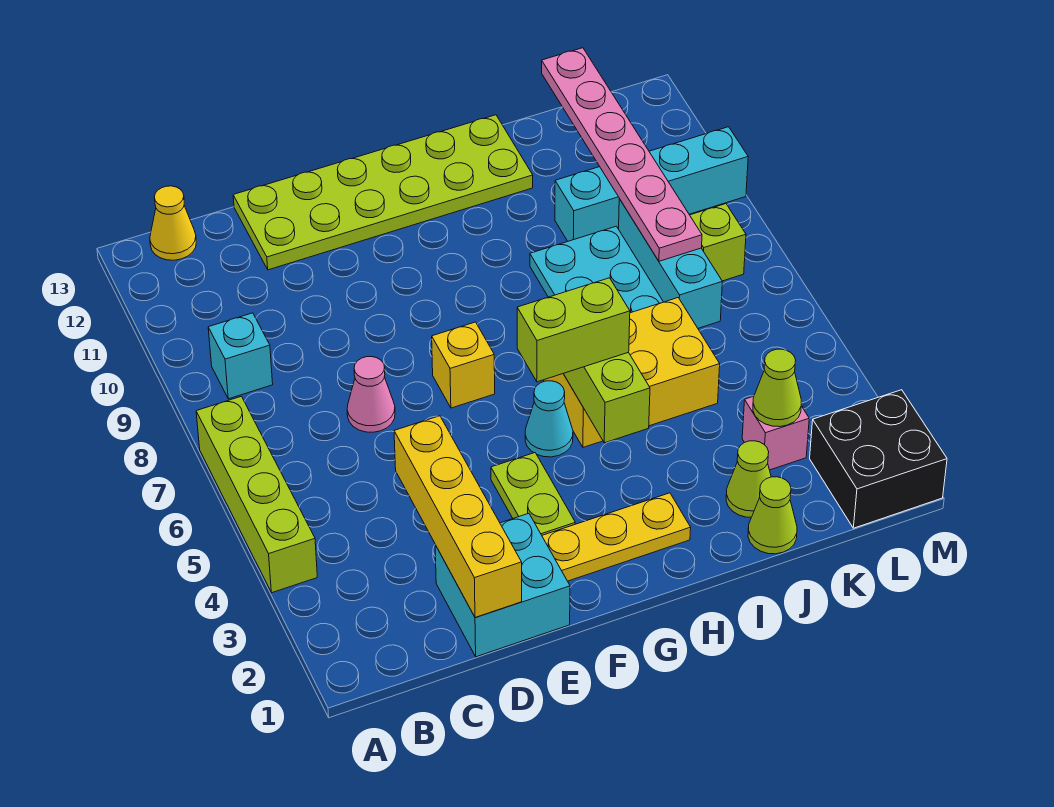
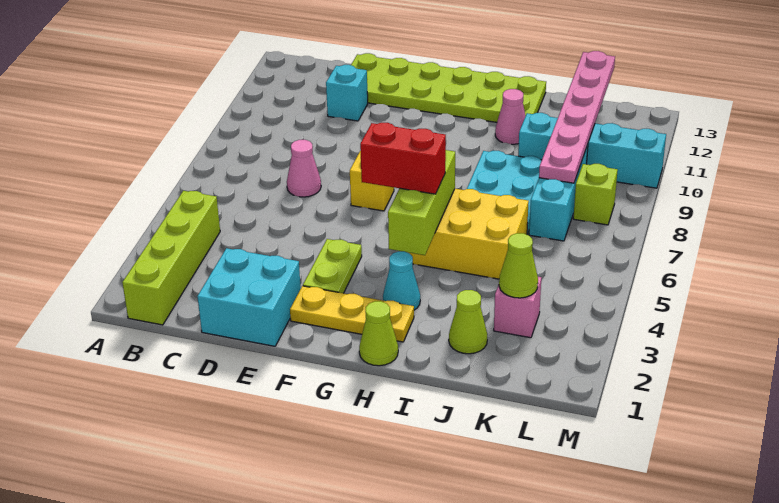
lime brick A4:A7 level 1 -> lime brick B1:B4 level 1
cyan brick B9 level 1 -> cyan brick D11 level 1
yellow cone B13 level 1 -> none
yellow brick D1:D4 level 2 -> none
cyan cone G5 level 1 -> cyan cone H3 level 1
lime brick G5:H5 level 3 -> red brick G5:H5 level 3
none -> pink cone I11 level 1
lime cone J1 level 1 -> lime cone H1 level 1
black brick L1:M2 level 1 -> none

